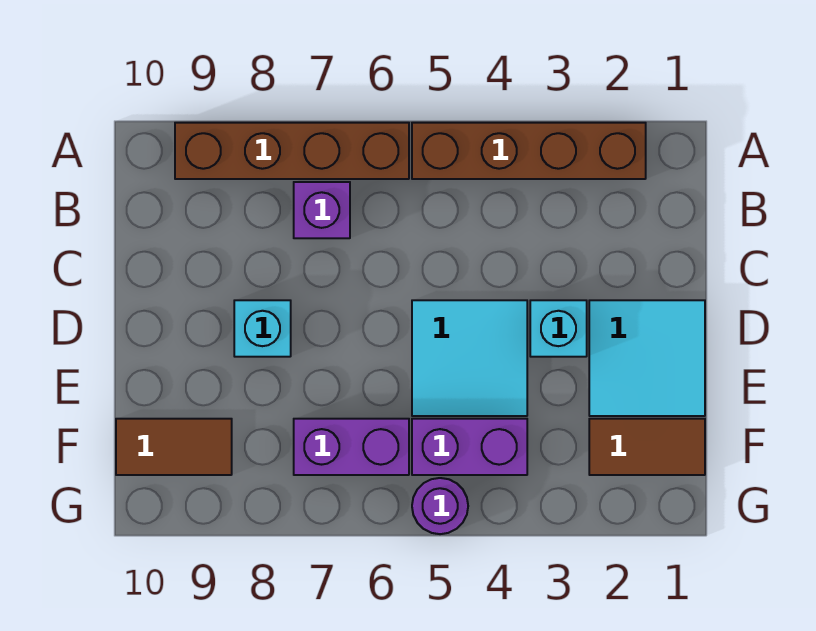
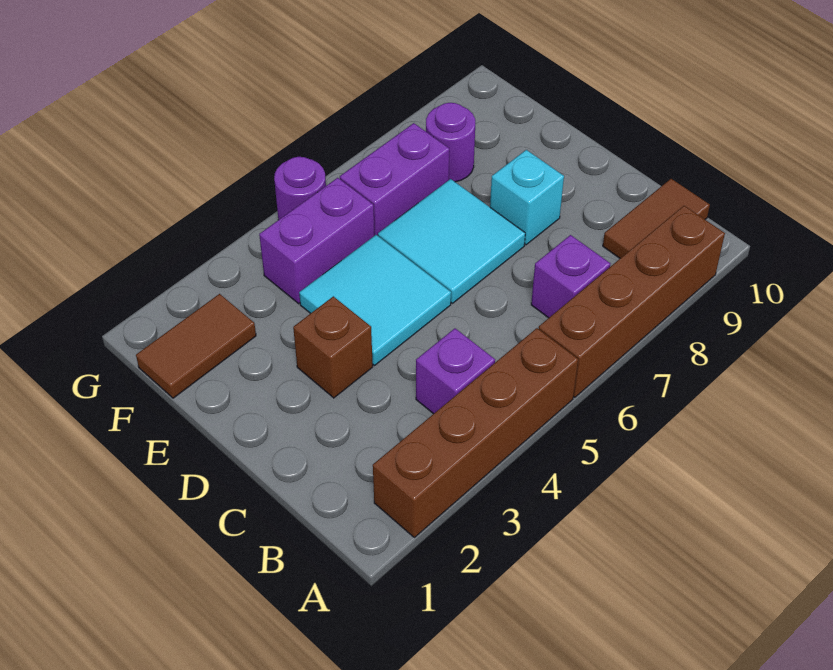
none -> purple brick B4 level 1
cyan tile D1:E2 level 1 -> cyan tile D6:E7 level 1
cyan brick D3 level 1 -> brown brick D3 level 1
none -> purple round brick F8 level 1
brown tile F9:F10 level 1 -> brown tile B9:B10 level 1

